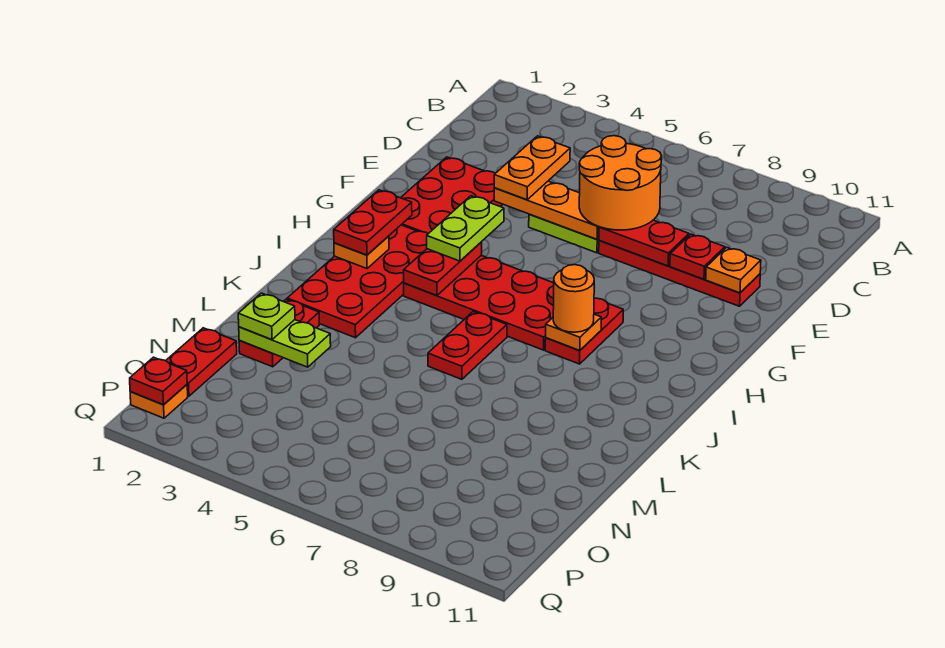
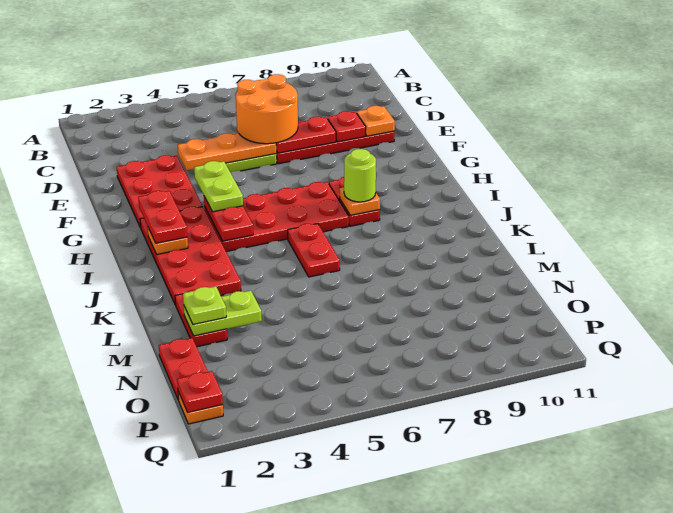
orange plate D4:E4 level 3 -> none
orange round brick I8 level 3 -> lime round brick I8 level 3

